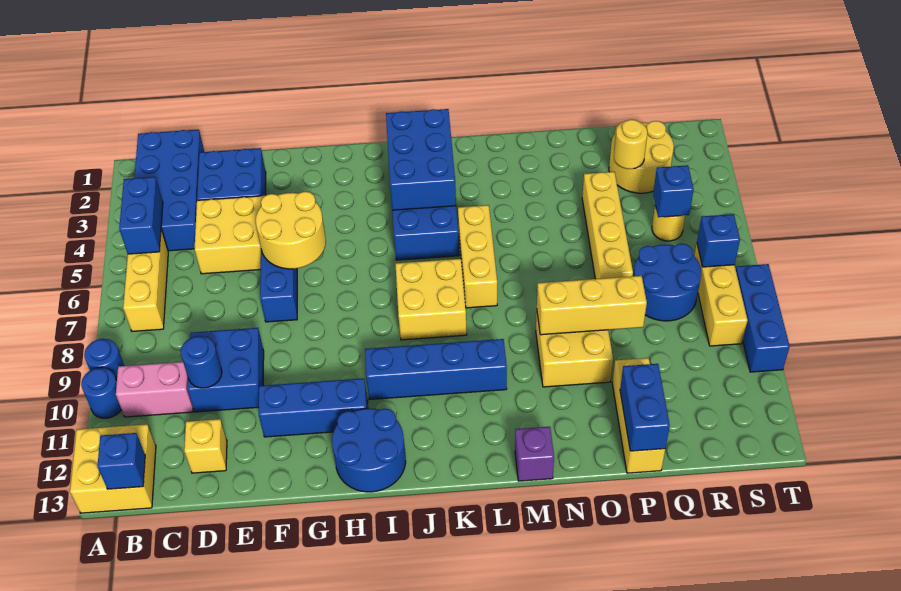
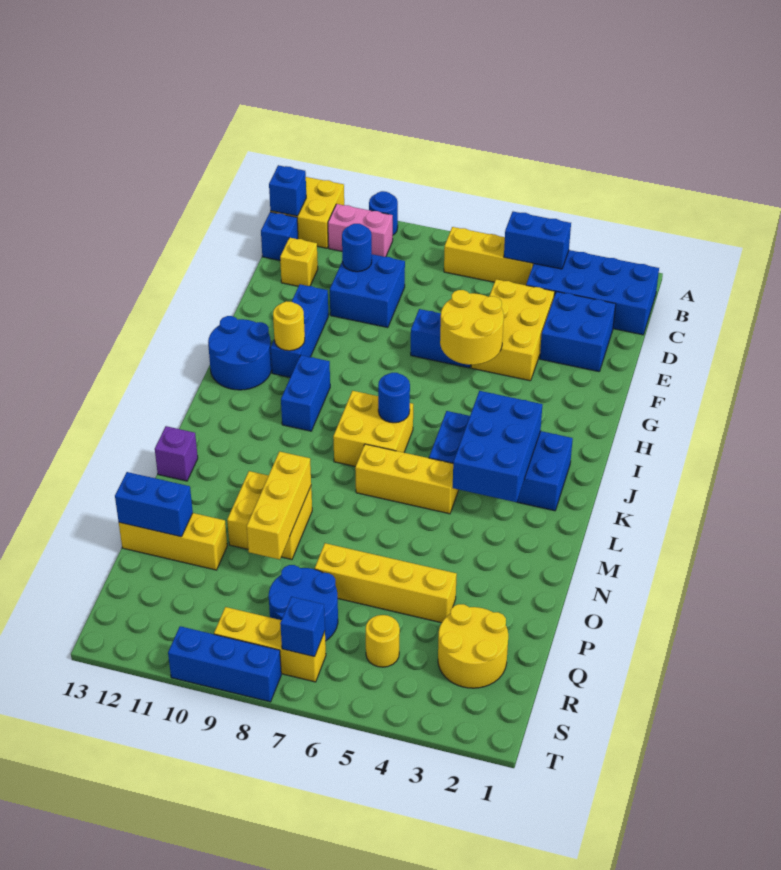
blue round brick A9 level 1 -> blue round brick J7 level 2
pink brick B10:C10 level 1 -> pink brick B10:B11 level 1
blue brick I10:L10 level 1 -> blue brick I10:J10 level 1
blue brick J2:K4 level 2 -> blue brick J3:L4 level 2
yellow round brick Q3 level 2 -> yellow round brick H11 level 2
blue brick R5 level 2 -> blue brick C13 level 1

